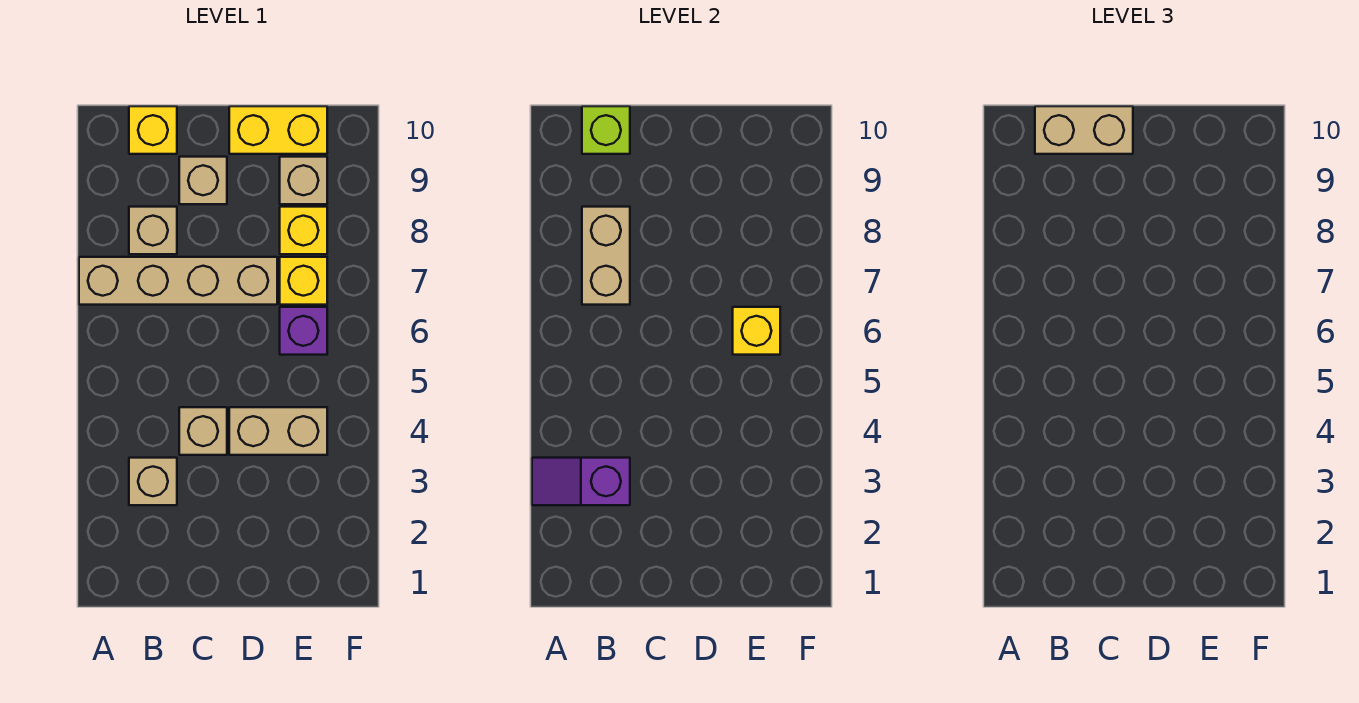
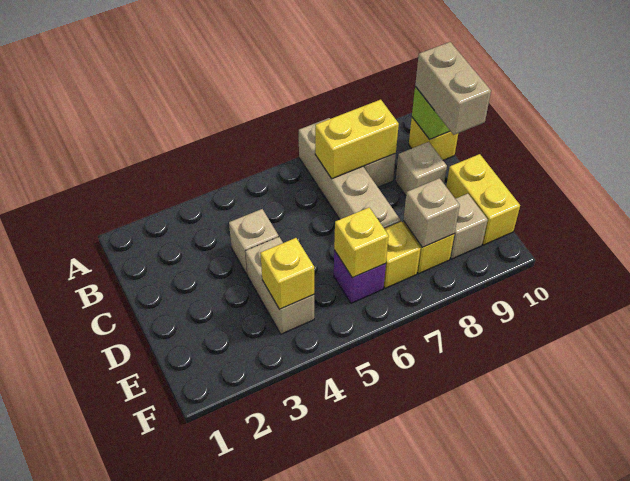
purple slope A3:B3 level 2 top B -> none
tan brick B3 level 1 -> tan brick E8 level 2
tan brick B7:B8 level 2 -> yellow brick B7:B8 level 2
none -> yellow brick E4 level 2

